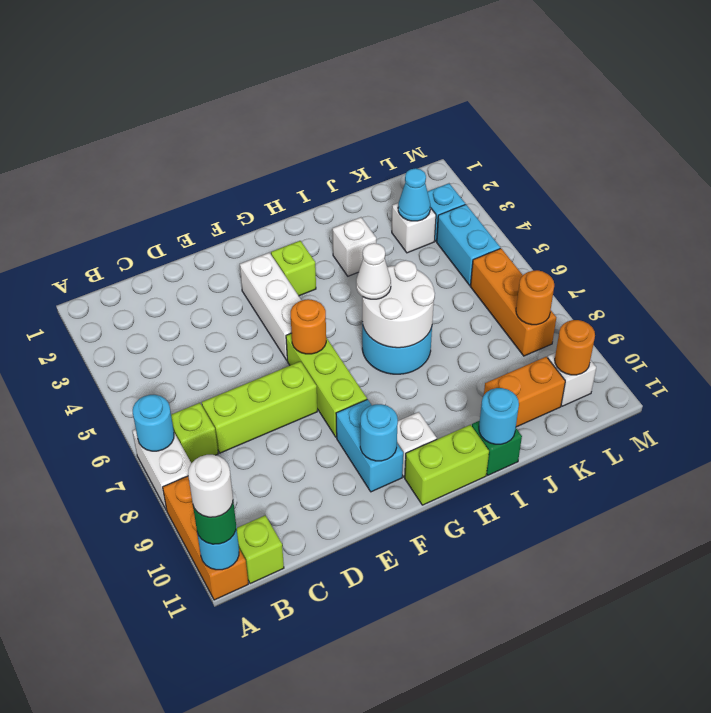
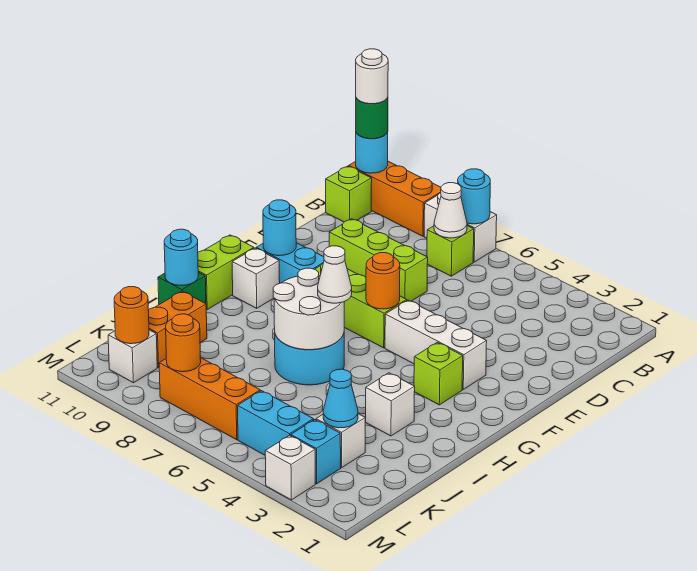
none -> white cone B7 level 2
lime brick C7:E7 level 1 -> lime brick D7:D9 level 1
none -> white brick M3 level 1

